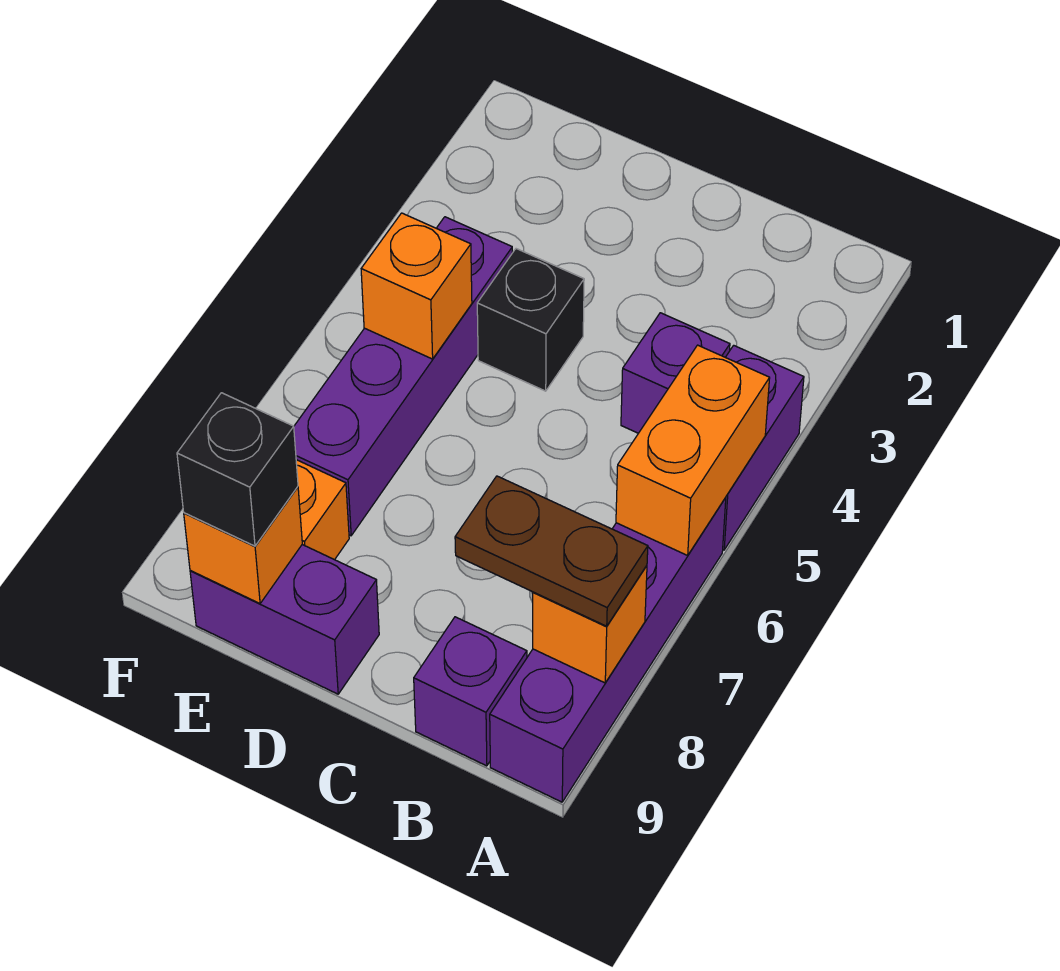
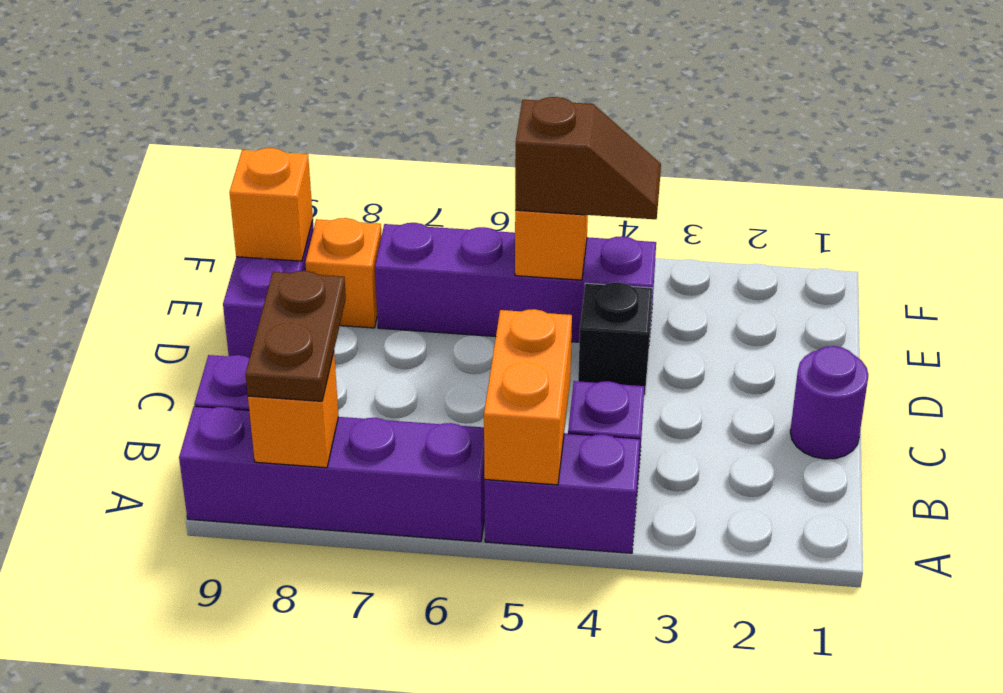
orange brick A5:A6 level 2 -> orange brick A5:B5 level 2
none -> purple round brick C1 level 1
none -> brown slope E4:E5 level 3 top 5
black brick E9 level 3 -> none

